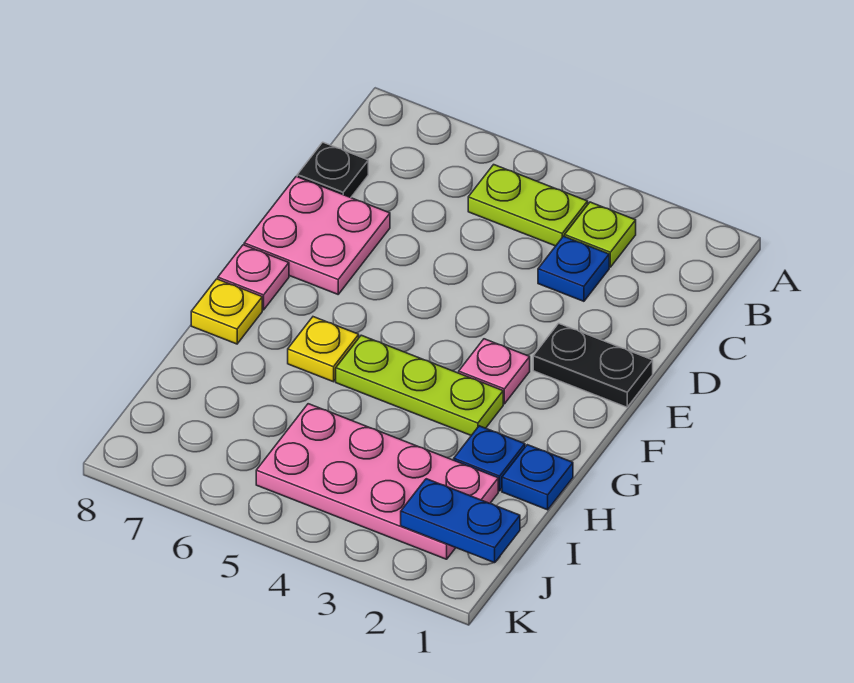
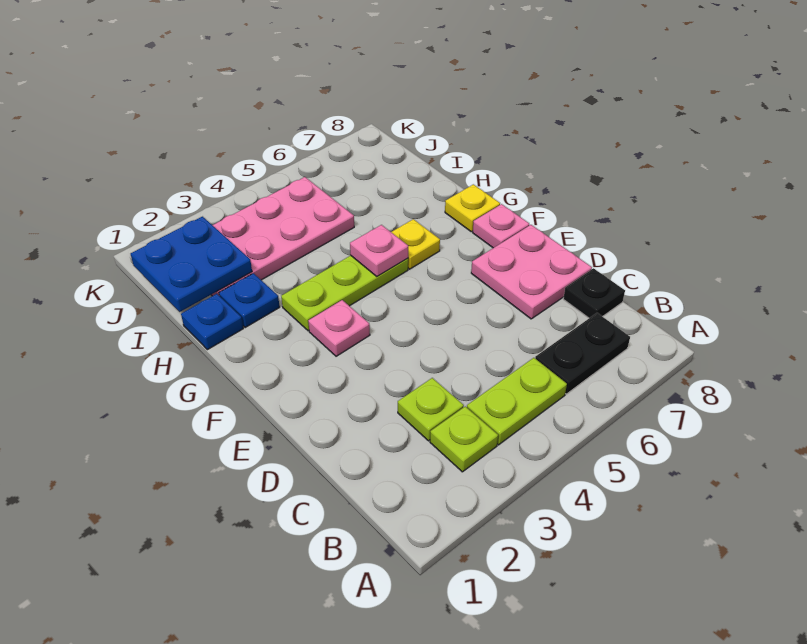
blue plate C3 level 1 -> lime plate C3 level 1
black plate E1:E2 level 1 -> black plate B6:B7 level 1
none -> pink plate G5 level 2
blue plate J1:J2 level 2 -> blue plate I1:J2 level 2

